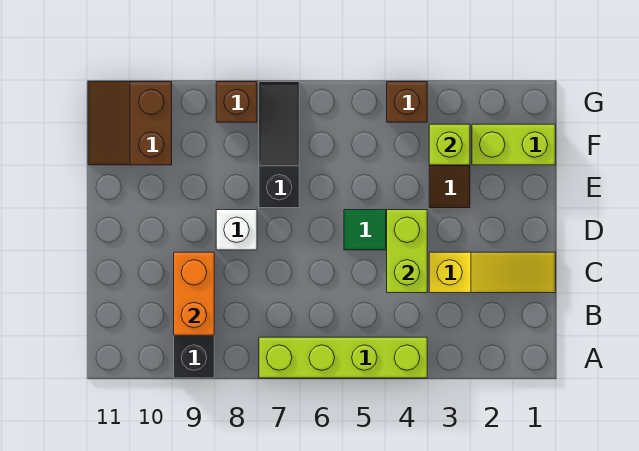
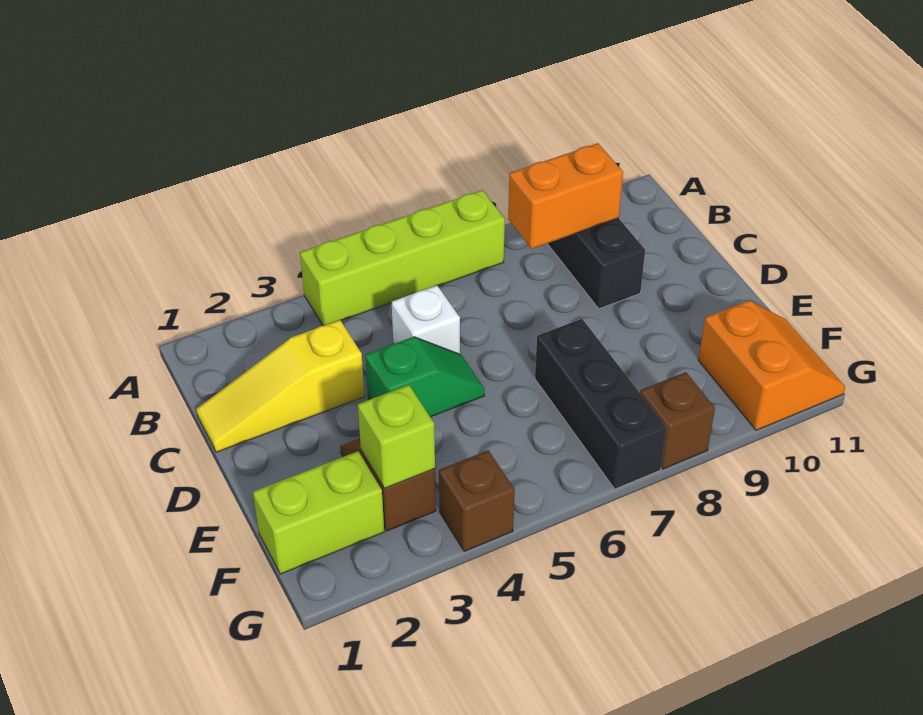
orange brick B9:C9 level 2 -> orange brick B8:B9 level 2
lime brick C4:D4 level 2 -> none
white brick D8 level 1 -> white brick C5 level 1
black slope E7:G7 level 1 top E -> black brick E7:G7 level 1
brown slope F10:G11 level 1 top 10 -> orange slope F10:G11 level 1 top 10

